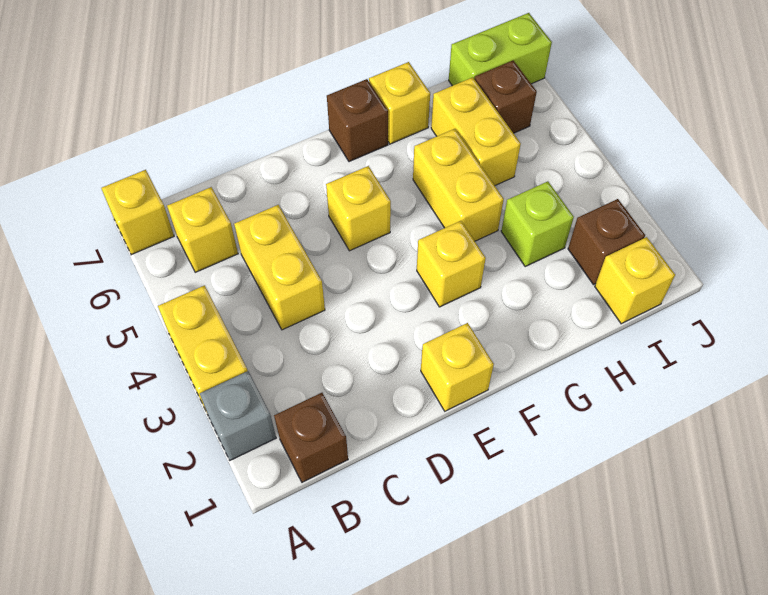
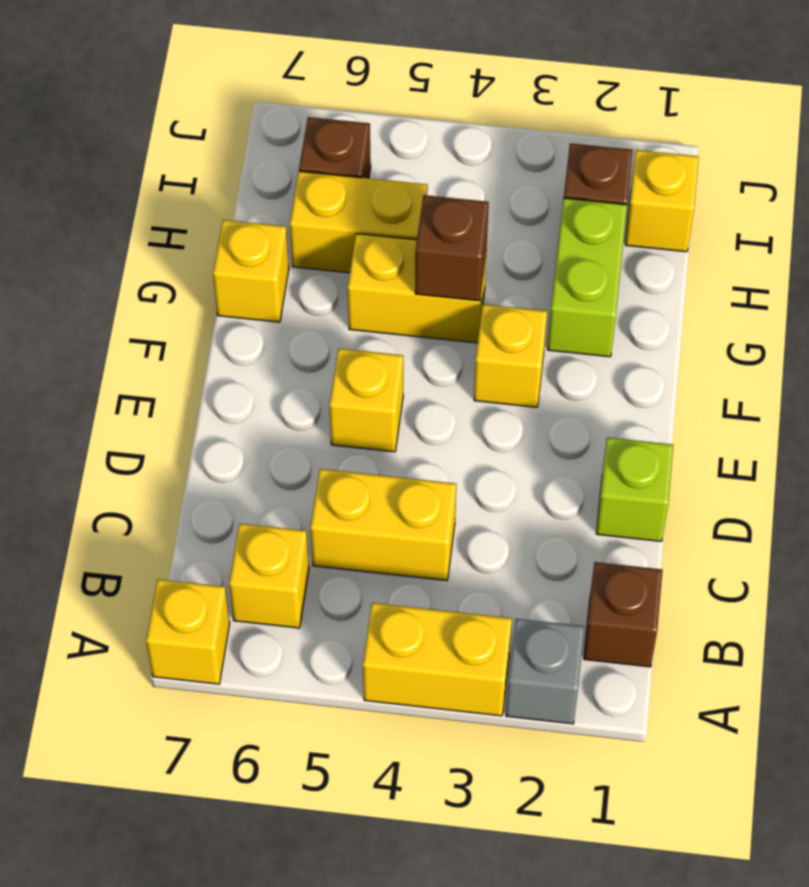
yellow brick E1 level 1 -> none
brown brick F7 level 1 -> brown brick G4 level 2
lime brick H3 level 1 -> lime brick D1 level 1
lime brick I7:J7 level 1 -> lime brick G2:H2 level 1

